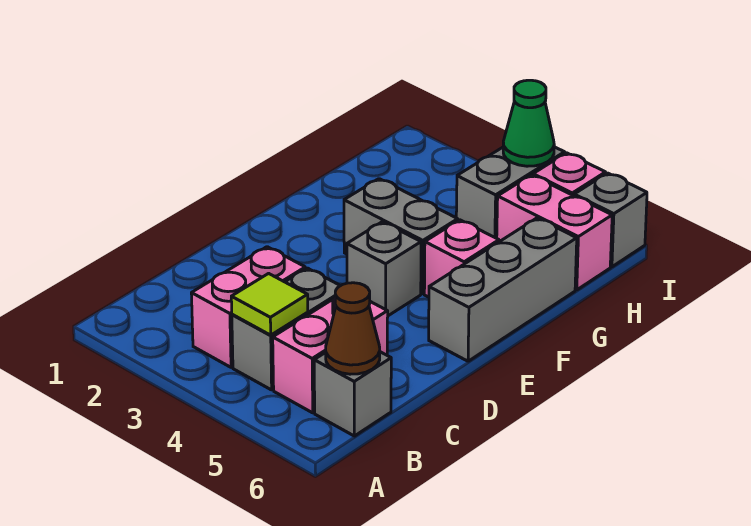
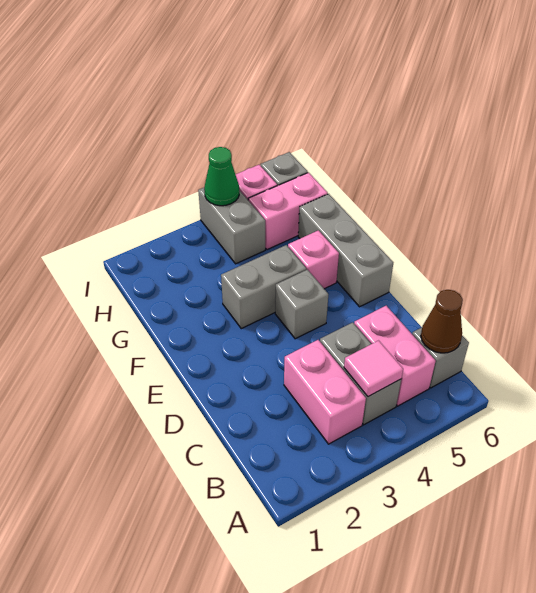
lime tile B4 level 2 -> pink tile B4 level 2

